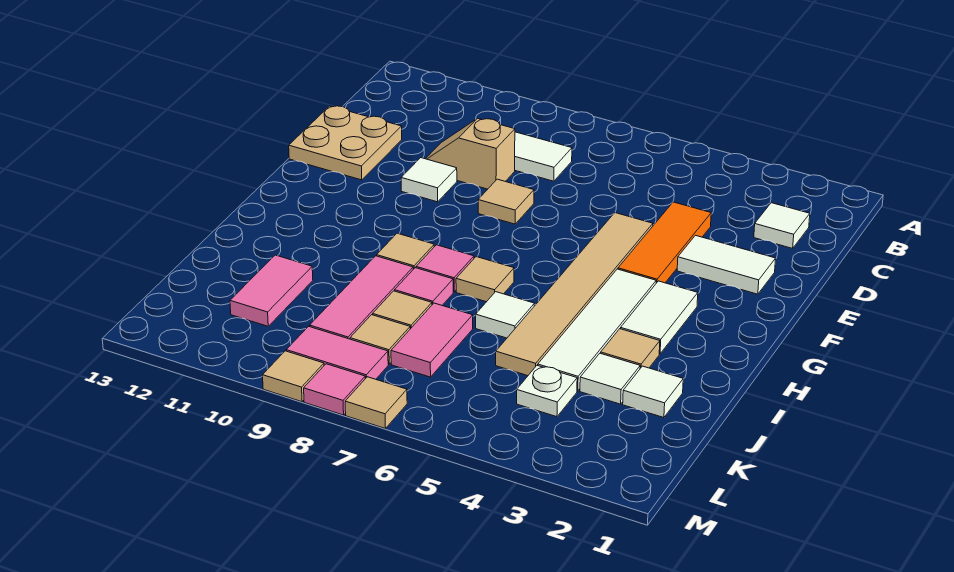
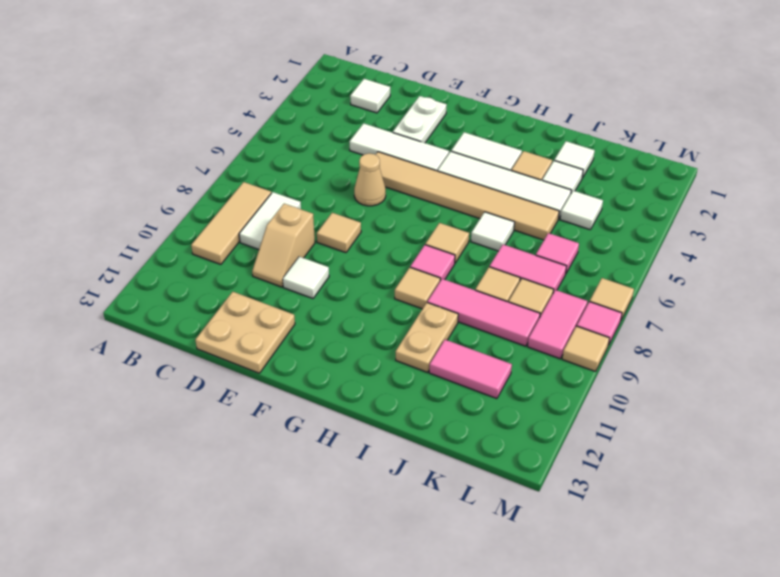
none -> tan tile B8:B10 level 1
orange tile D4:F4 level 1 -> white tile D4:F4 level 1
white tile E2:E3 level 1 -> white plate E2:E3 level 1
none -> tan cone E6 level 1
pink tile I8 level 1 -> pink tile K6 level 1
none -> tan plate I10:I11 level 1
white plate K4 level 1 -> white tile K4 level 1

